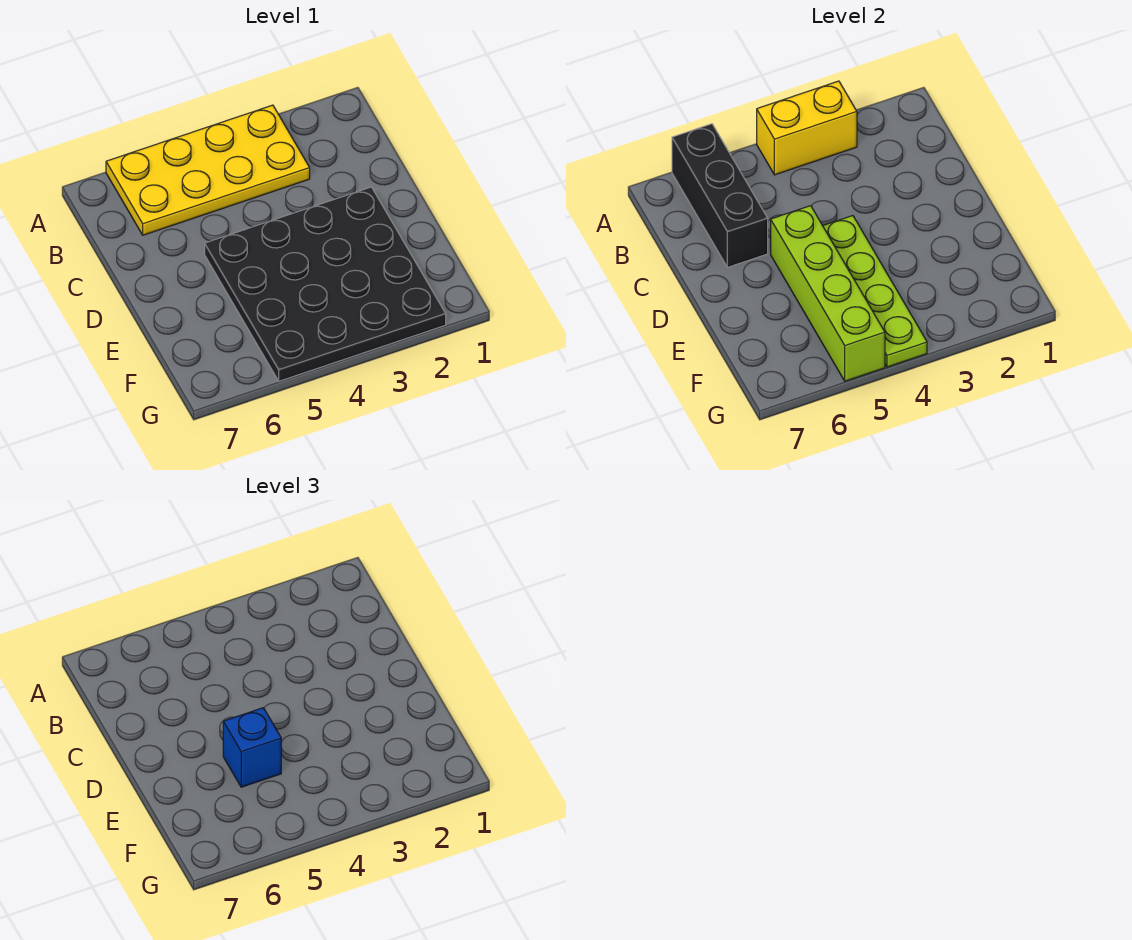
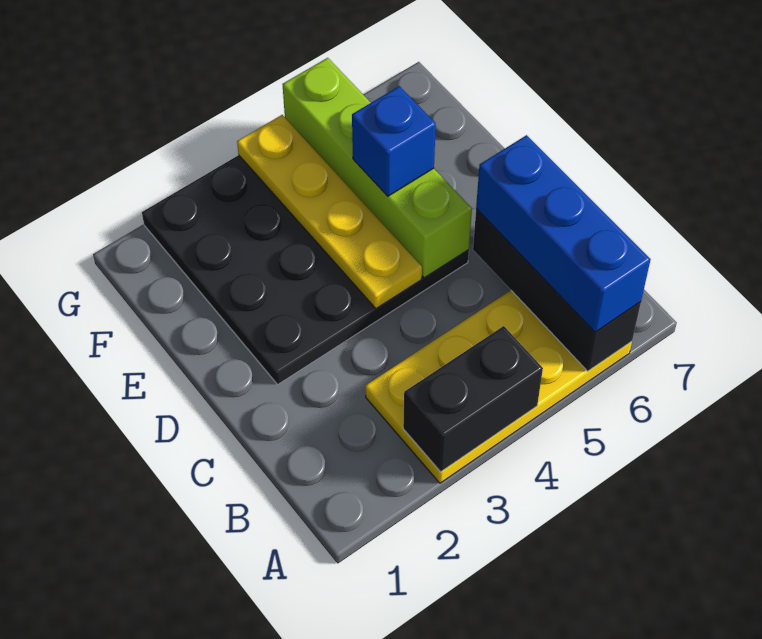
yellow brick A3:A4 level 2 -> black brick A3:A4 level 2
none -> blue brick A6:C6 level 3
lime plate D4:G4 level 2 -> yellow plate D4:G4 level 2

